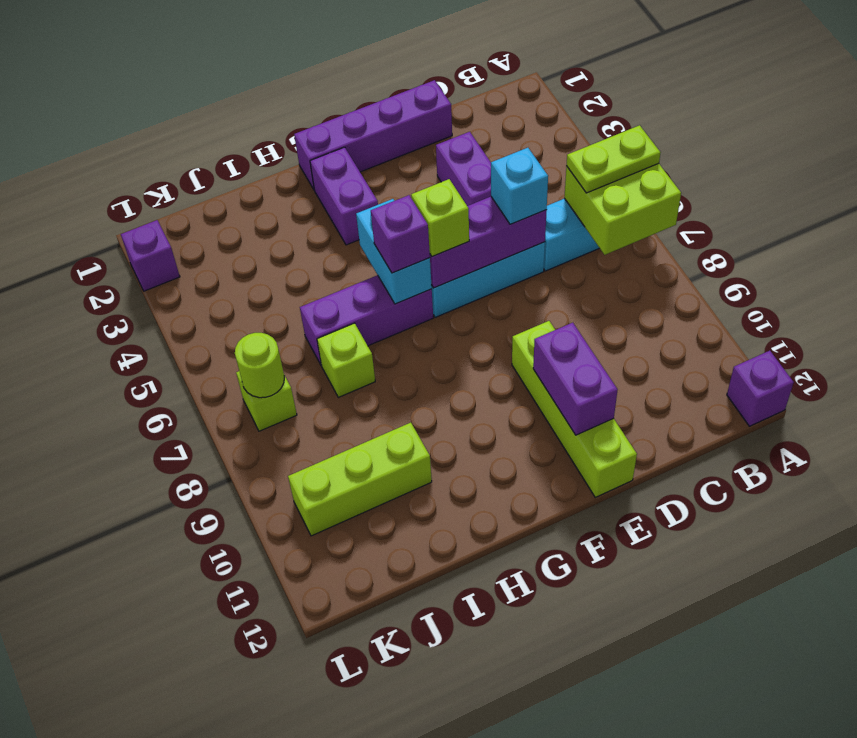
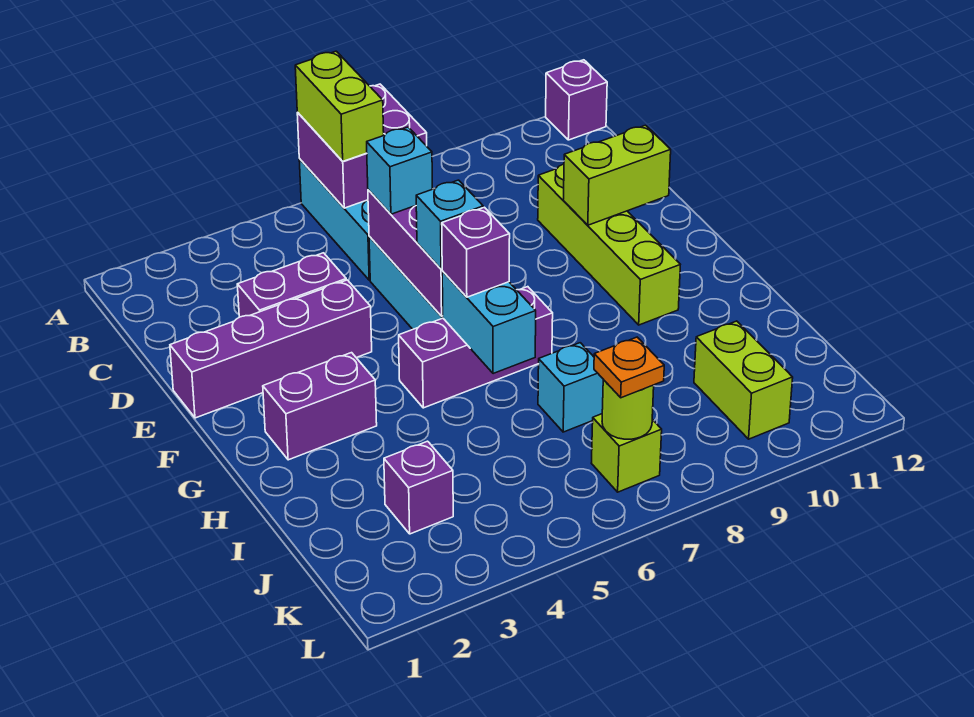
lime brick A6:B7 level 2 -> purple brick A6:B7 level 2
lime plate A6:B6 level 3 -> lime brick A6:B6 level 3
purple brick D1:G1 level 1 -> purple brick E1:E4 level 1
lime brick E9:E12 level 1 -> lime brick D10:G10 level 1
purple brick E10:E11 level 2 -> lime brick E10:E11 level 2
lime brick F6 level 3 -> cyan brick F6 level 3
cyan brick G5:G6 level 2 -> cyan brick G6:H6 level 2
purple brick G6:I6 level 1 -> purple brick G5:G7 level 1
lime brick I7 level 1 -> cyan brick I7 level 1
lime brick I10:K10 level 1 -> lime brick J10:K10 level 1
none -> orange plate K7 level 3
purple brick L2 level 1 -> purple brick J3 level 1

